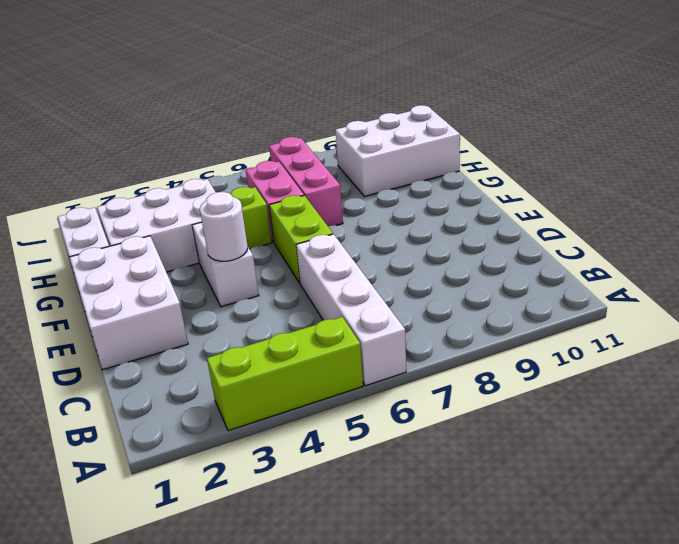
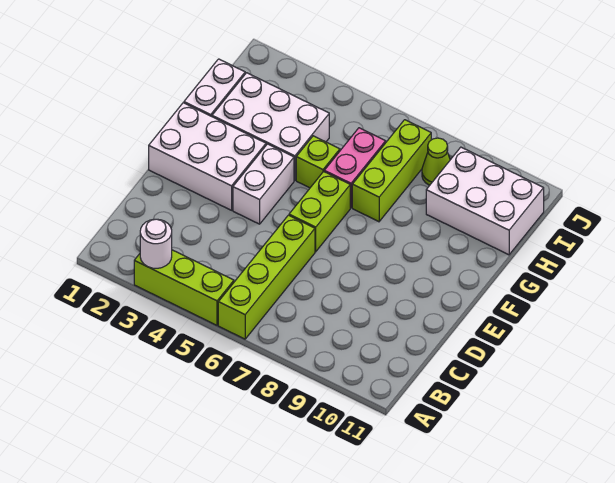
white brick A6:D6 level 1 -> lime brick A6:D6 level 1
white brick D1:F2 level 1 -> white brick E1:F3 level 1
white round brick E4 level 2 -> white round brick A3 level 2
pink brick G7:I7 level 1 -> lime brick G7:I7 level 1
none -> lime cone I8 level 1

